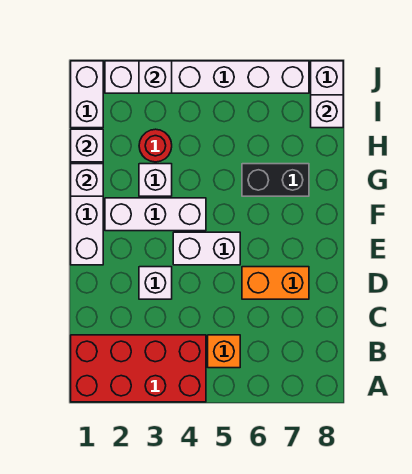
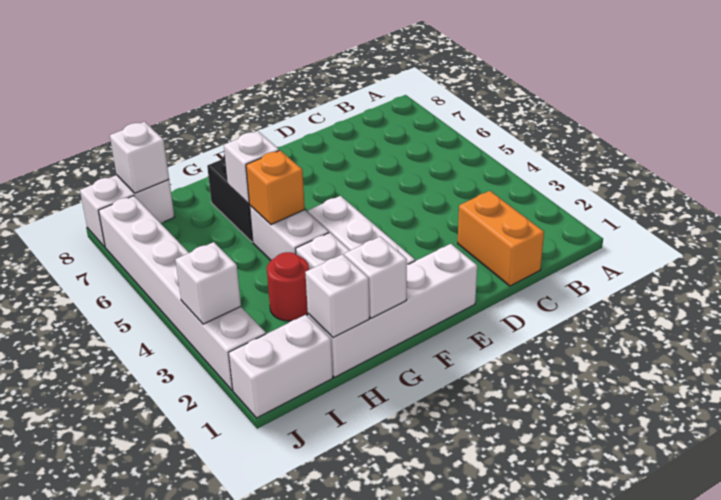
red brick A1:B4 level 1 -> none
orange brick B5 level 1 -> orange brick G5 level 2
white brick D3 level 1 -> white brick G6 level 2
orange brick D6:D7 level 1 -> orange brick C1:C2 level 1
white brick E4:E5 level 1 -> white brick G4:G5 level 1

